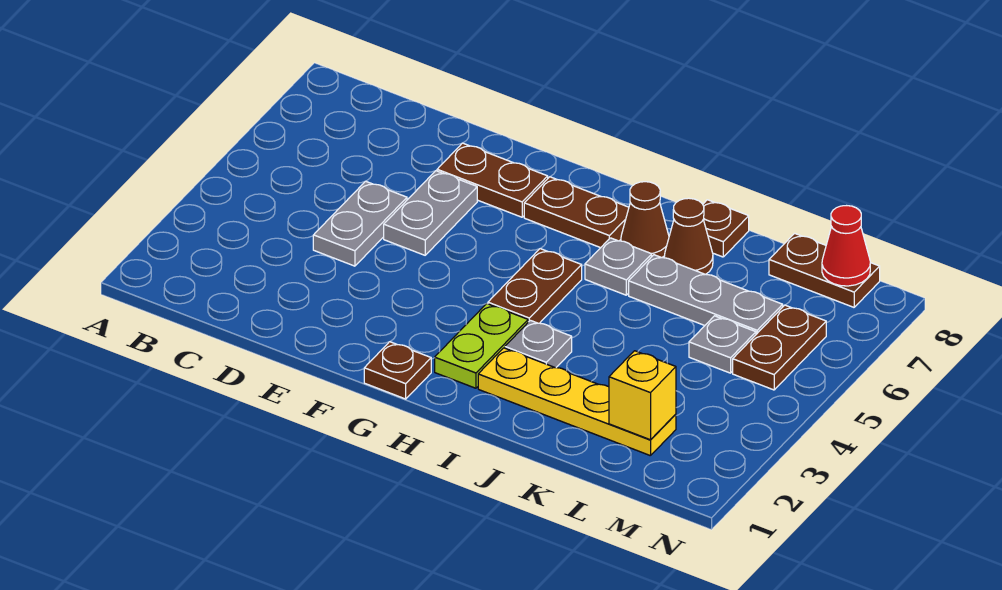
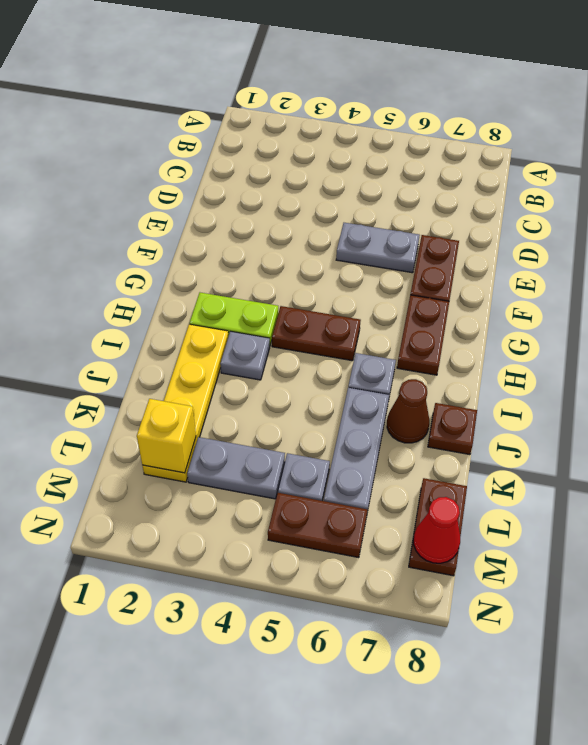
grey plate D4:D5 level 1 -> grey plate L3:L4 level 1
brown plate G1 level 1 -> none
brown cone I7 level 1 -> none

